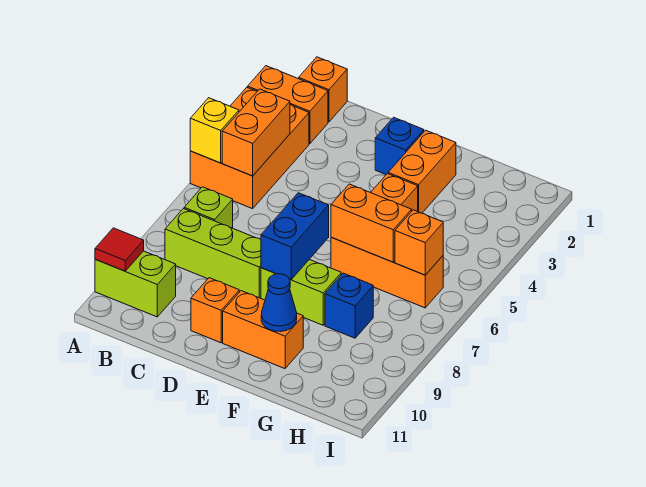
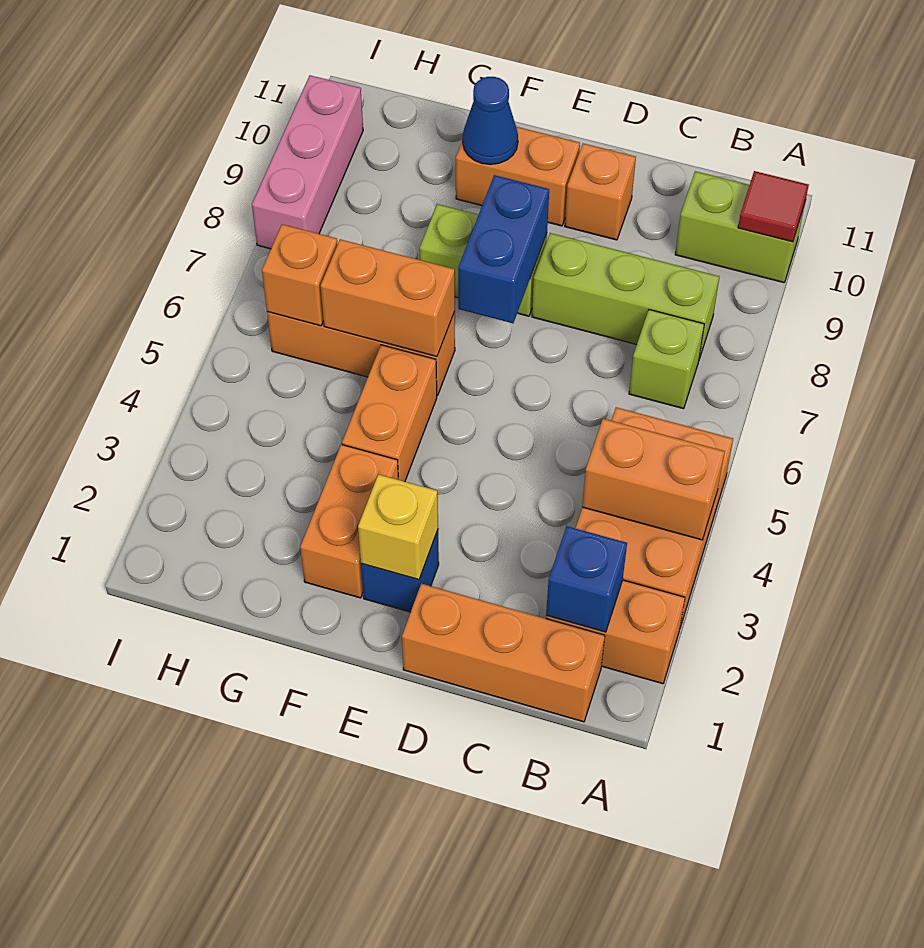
yellow brick A5 level 2 -> yellow brick E2 level 2
orange brick B1 level 1 -> orange brick B1:D1 level 1
orange brick B4:B5 level 2 -> orange brick A4:B4 level 2
blue brick G8 level 1 -> blue brick B2 level 2
none -> pink brick I8:I10 level 1

